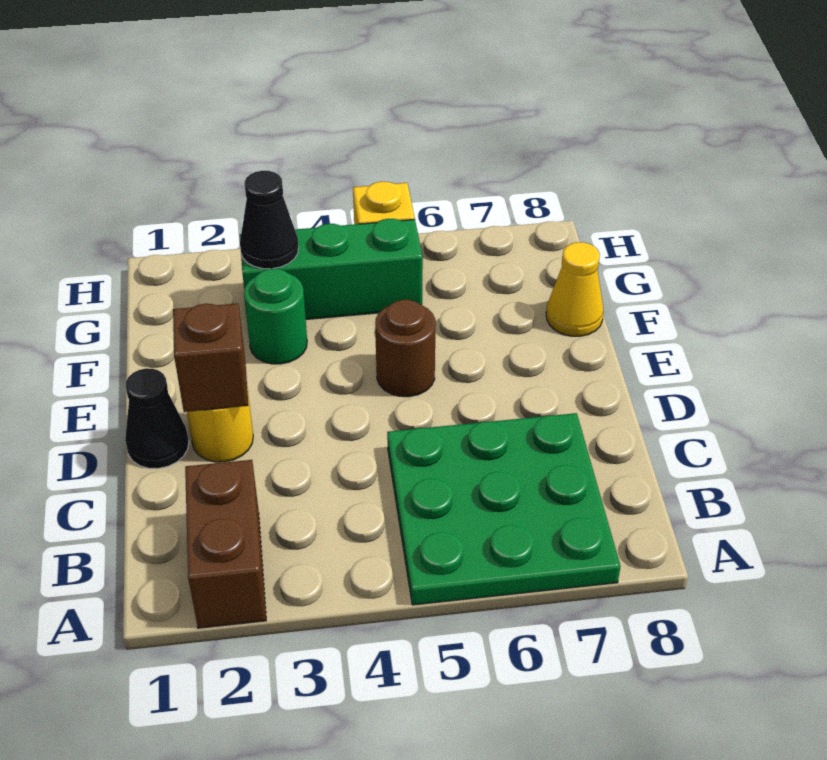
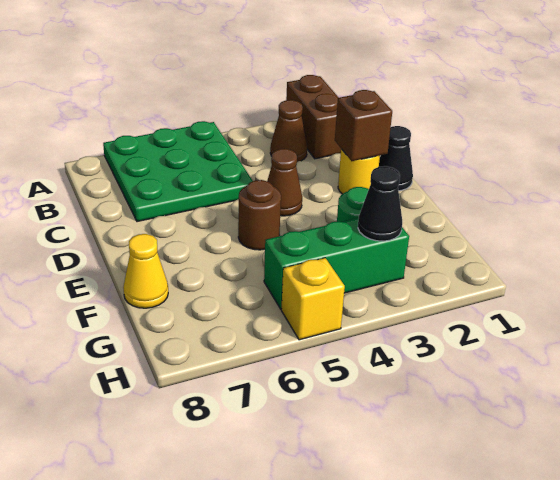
none -> brown cone B3 level 1
none -> brown cone D4 level 1

